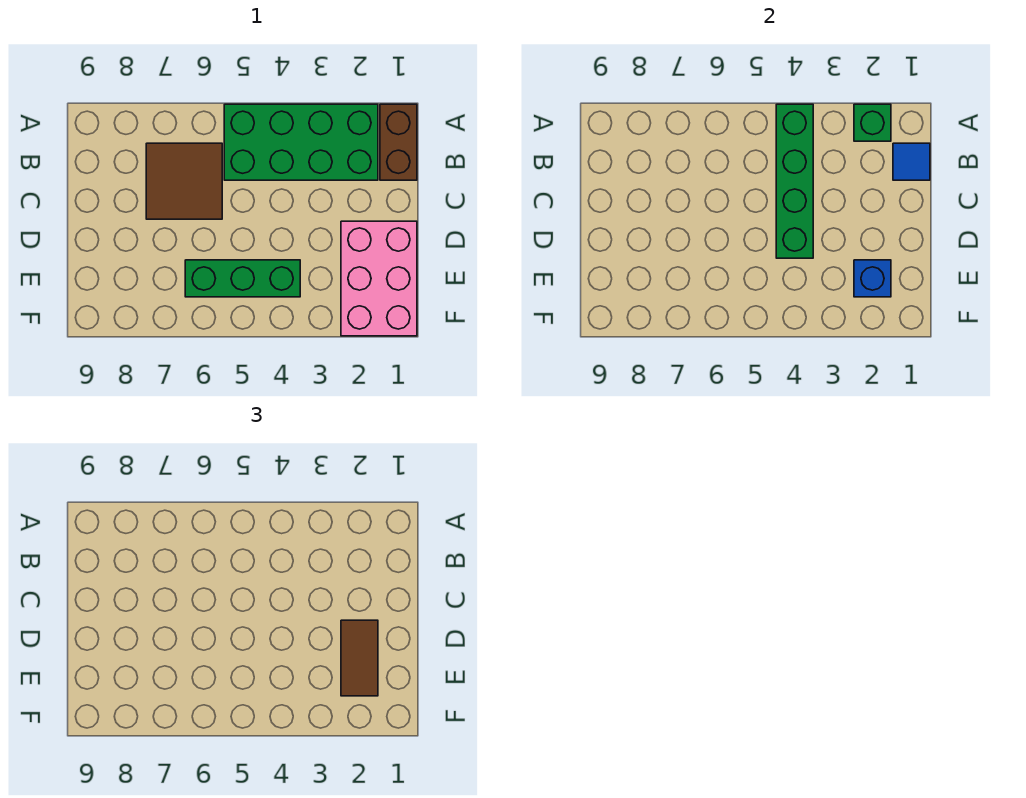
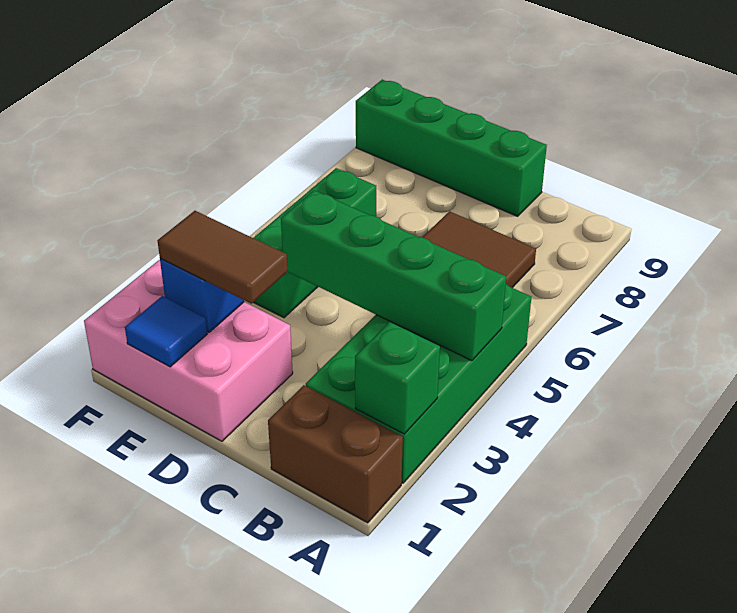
blue tile B1 level 2 -> blue tile E1 level 2
none -> green brick C9:F9 level 1

